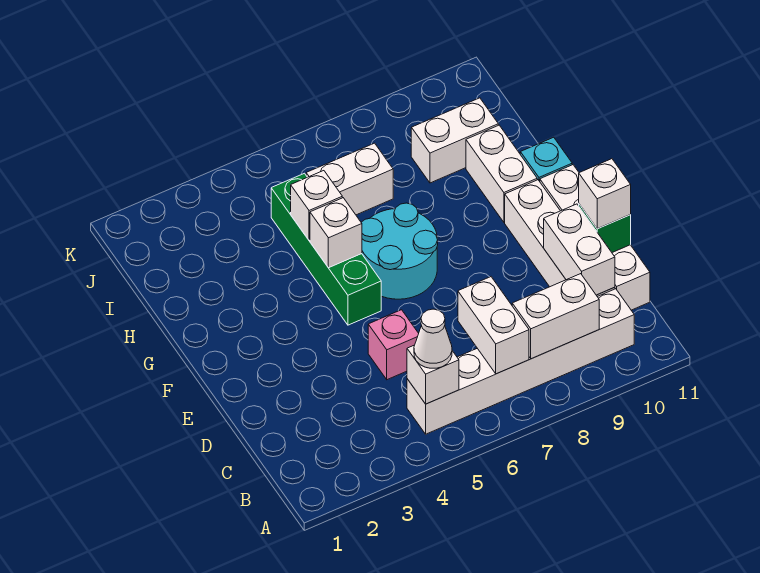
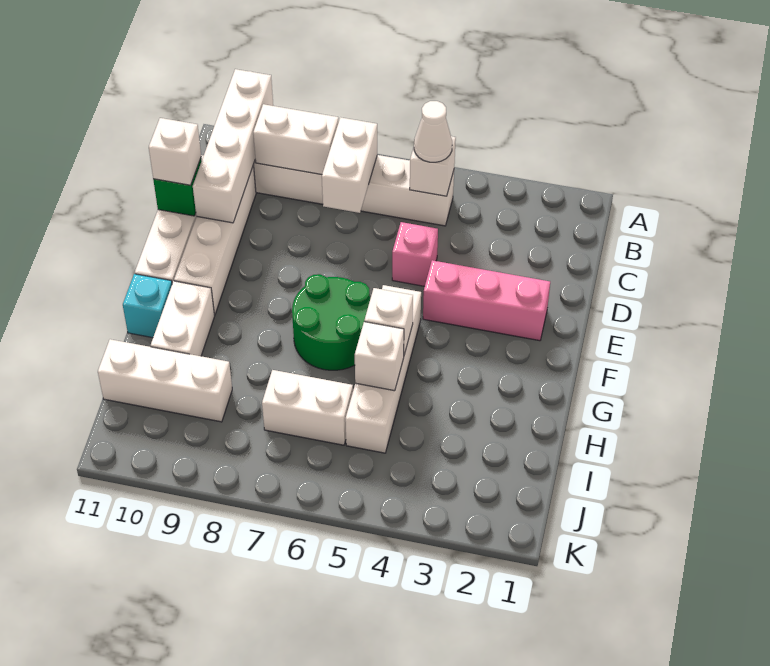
white brick C10:D10 level 2 -> white brick A10:D10 level 2
none -> pink brick E2:E4 level 1
green brick F5:I5 level 1 -> white brick F5:I5 level 1
cyan round brick F6:G7 level 1 -> green round brick F6:G7 level 1
white brick I9:I10 level 1 -> white brick I9:I11 level 1

